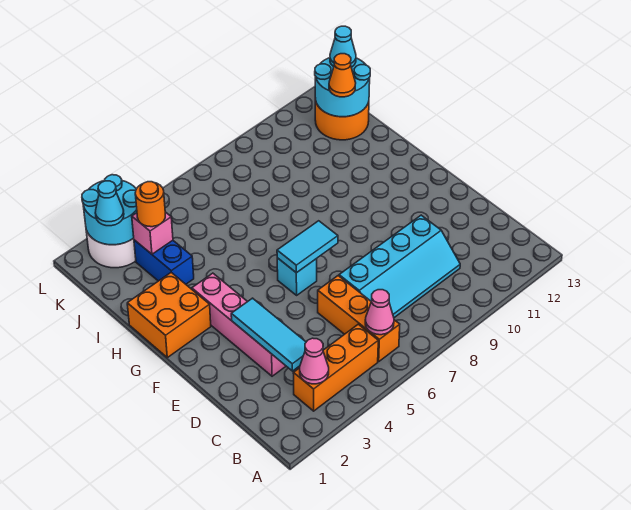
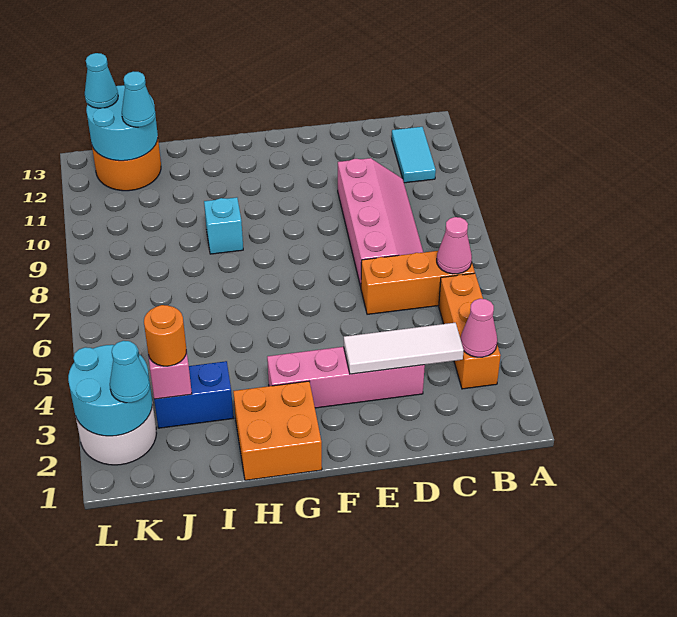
cyan tile C3:E3 level 2 -> white tile C3:E3 level 2
cyan slope C7:D10 level 1 top D -> pink slope C7:D10 level 1 top D
cyan brick F6 level 1 -> cyan brick H9 level 1
cyan tile F6:F7 level 2 -> cyan tile B11:B12 level 1
orange cone J12 level 3 -> cyan cone J12 level 3

